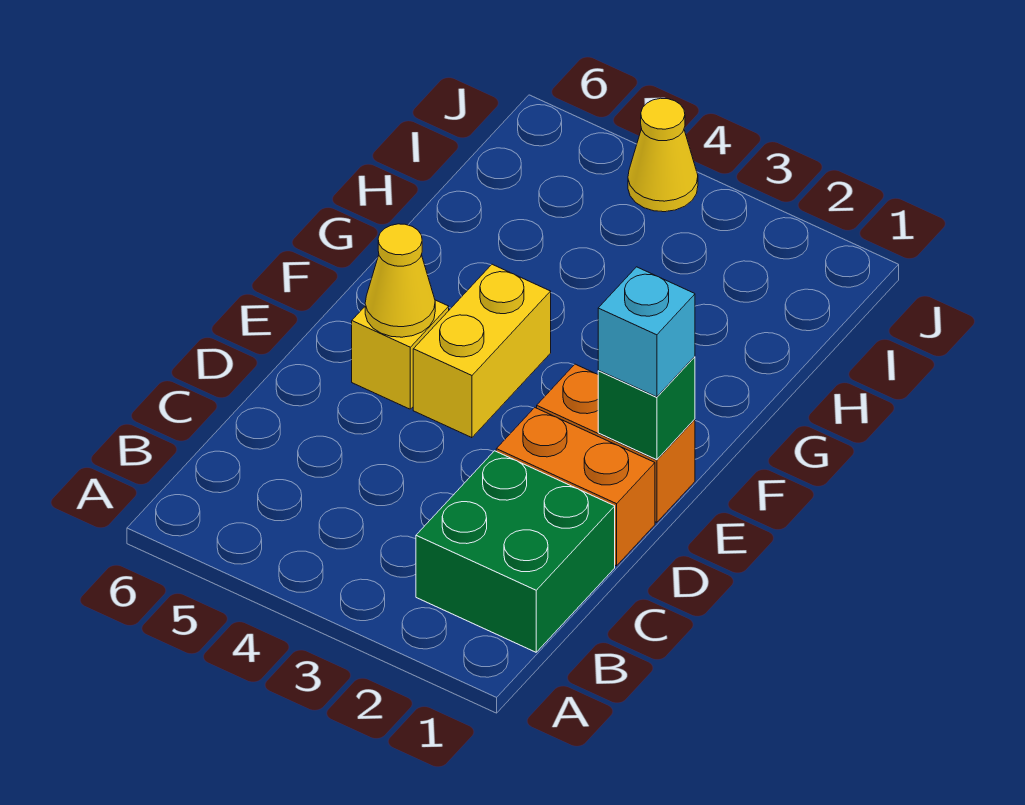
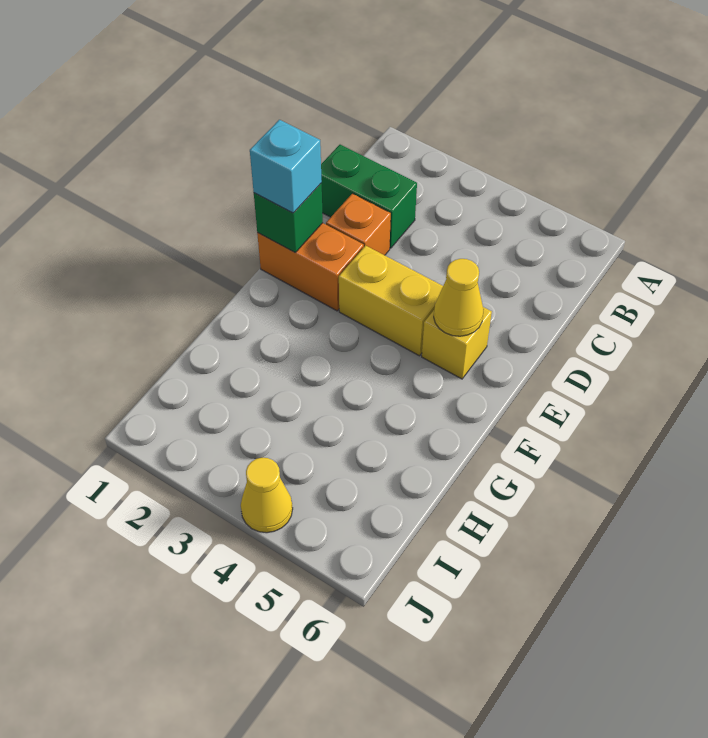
green brick B1:C2 level 1 -> green brick C1:C2 level 1
orange brick D1:D2 level 1 -> orange brick D2 level 1
yellow brick E4:F4 level 1 -> yellow brick E3:E4 level 1

